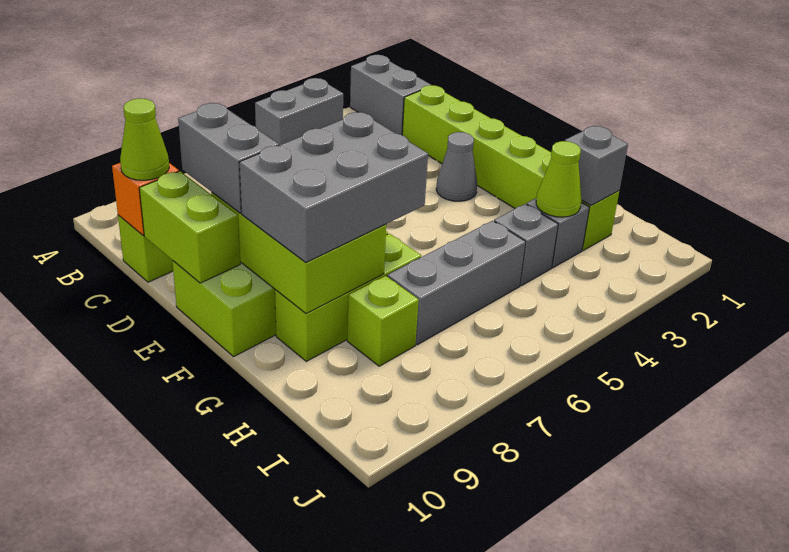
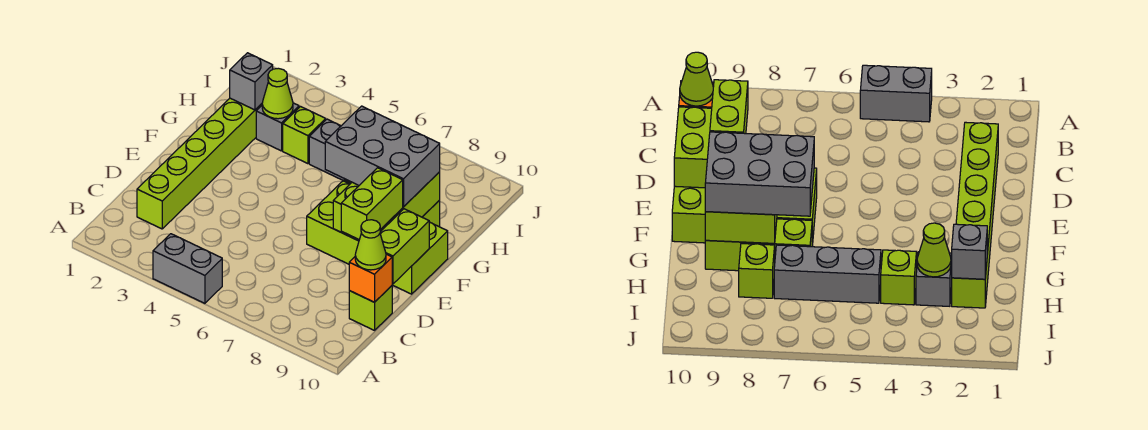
grey brick A2:B2 level 1 -> none
grey brick D9:E9 level 3 -> lime brick D9:E9 level 3
grey cone E3 level 1 -> none
grey brick H4 level 1 -> lime brick H4 level 1

